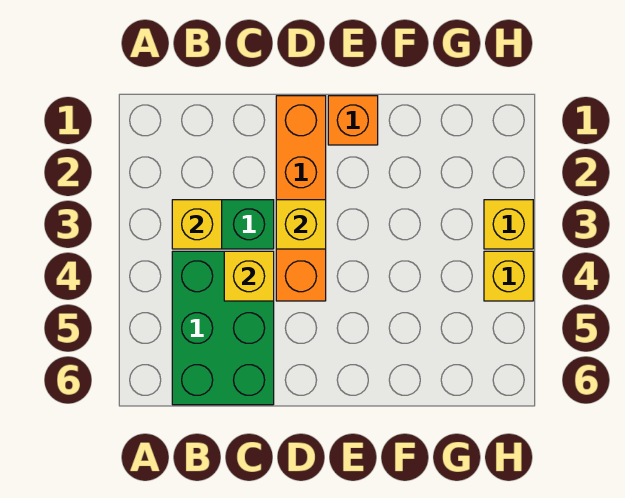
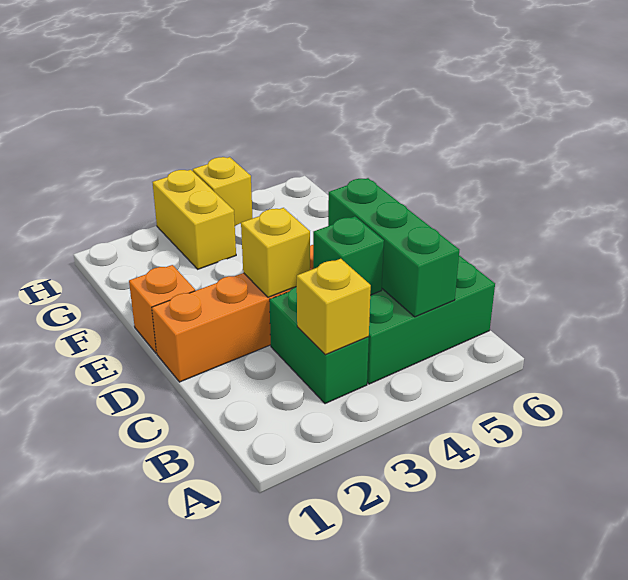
none -> green brick B5:D5 level 2
yellow brick C4 level 2 -> green brick C4 level 2
yellow brick H3 level 1 -> yellow brick G3:H3 level 1

